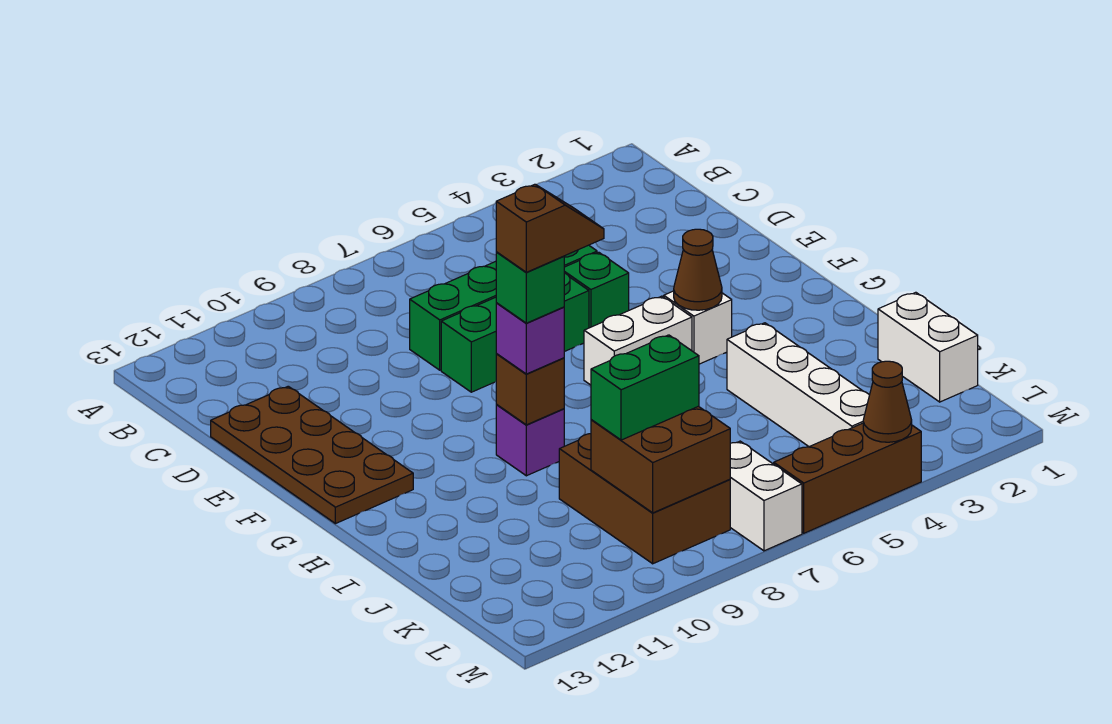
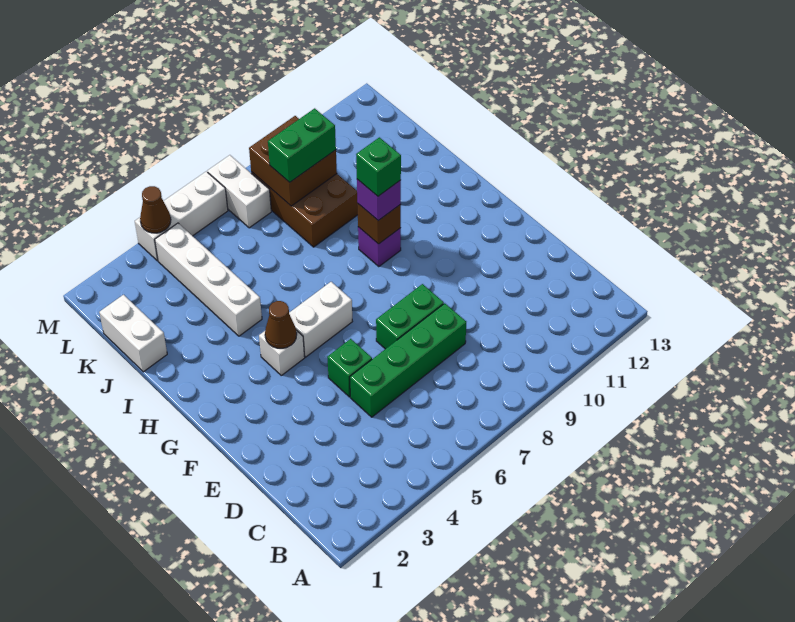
brown plate D12:G13 level 1 -> none
green brick E6:E8 level 1 -> green brick E7:E8 level 1
brown slope H8:H9 level 5 top 9 -> none
brown brick M4:M6 level 1 -> white brick M4:M6 level 1

